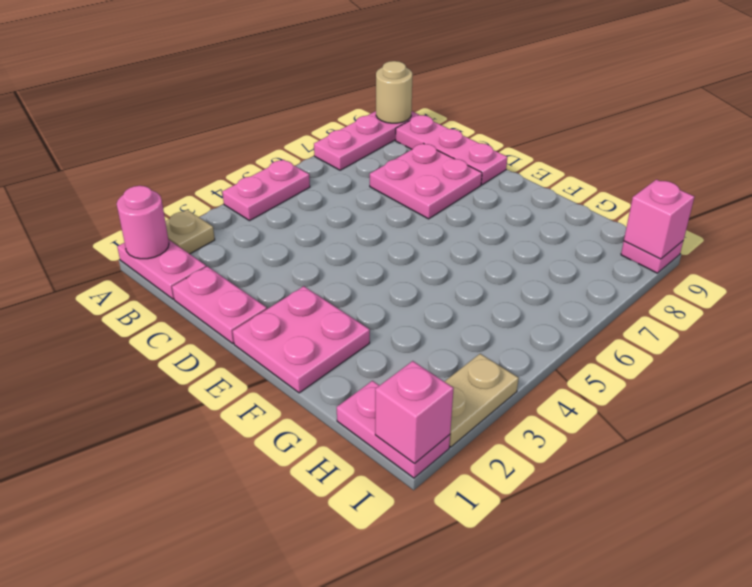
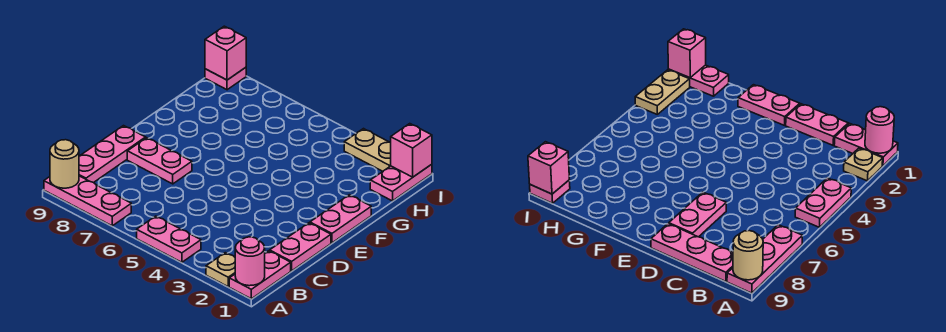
pink plate C7:D8 level 1 -> pink plate D7:D8 level 1
pink plate E1:F2 level 1 -> pink plate E1:F1 level 1

